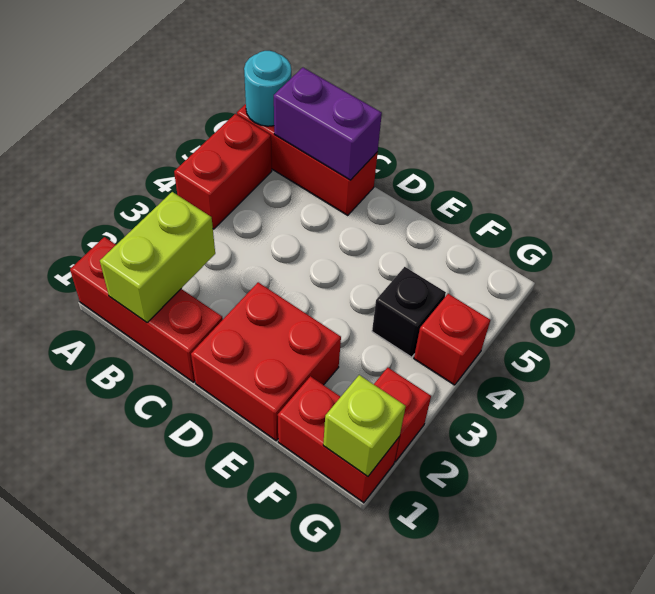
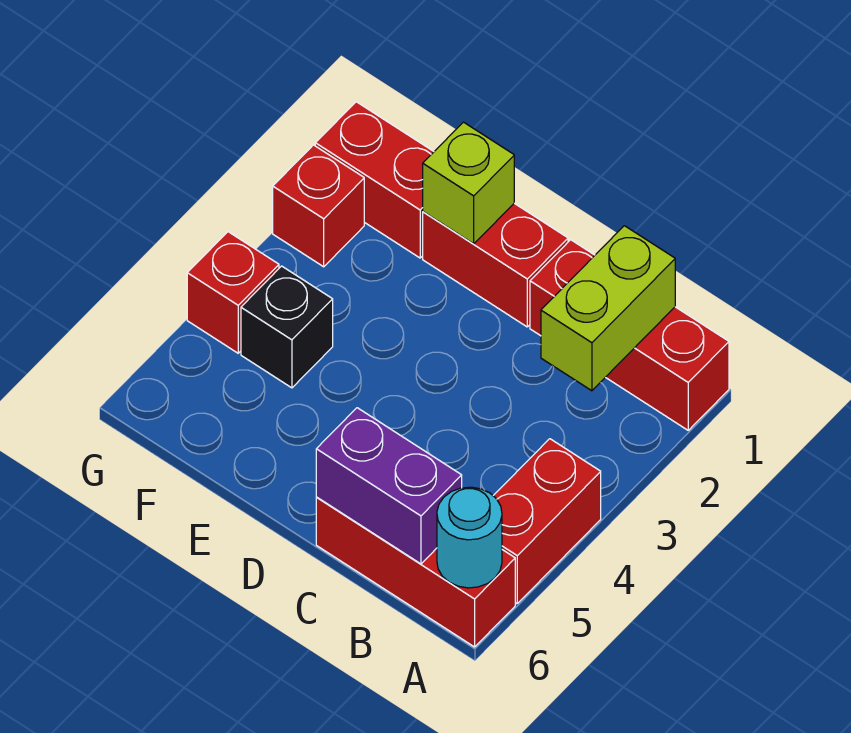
red brick D1:E2 level 1 -> red brick D1:E1 level 1
lime brick G1 level 2 -> lime brick E1 level 2

